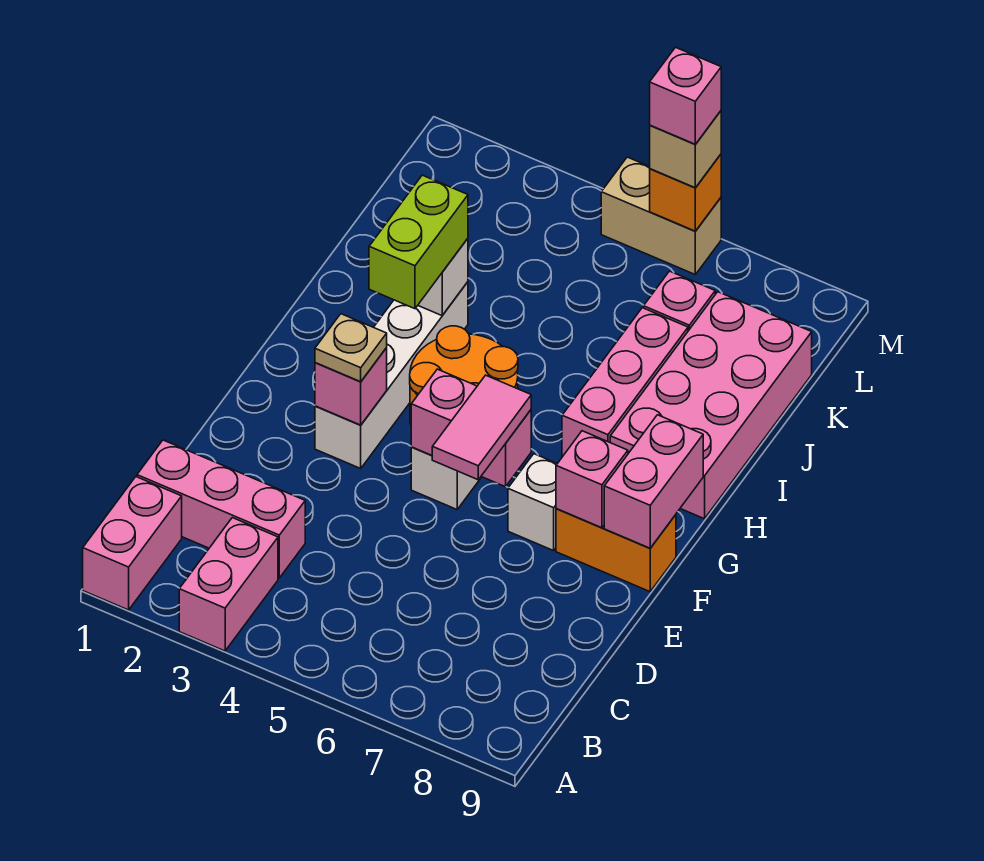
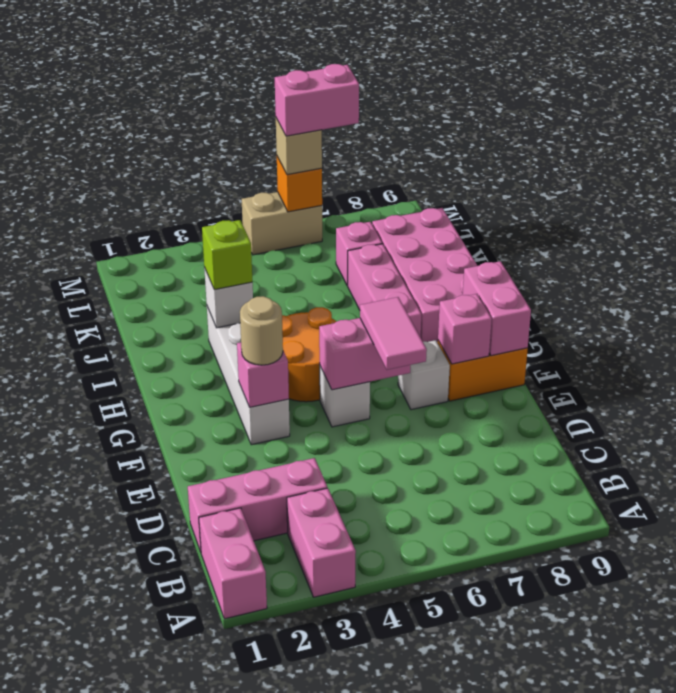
tan plate F3 level 3 -> tan round brick F3 level 3
lime brick H3:I3 level 3 -> lime brick I3 level 3
pink brick M6 level 4 -> pink brick M6:M7 level 4

